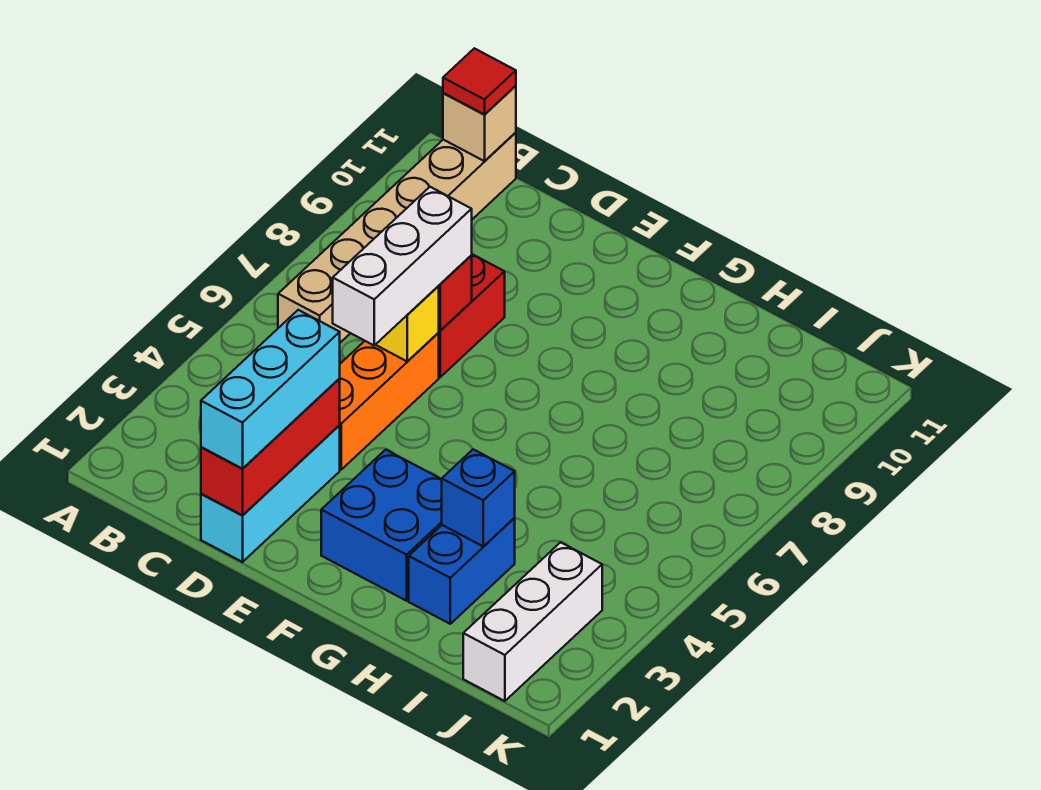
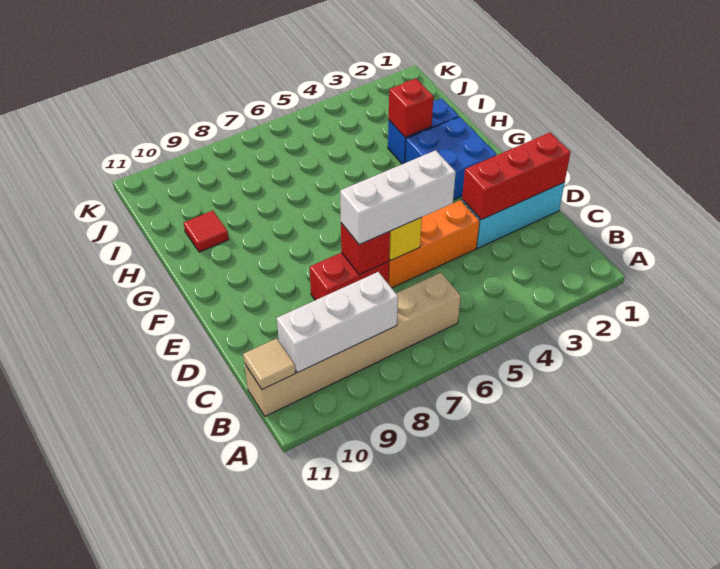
tan brick B11 level 2 -> tan tile B11 level 2
red tile B11 level 3 -> red tile H10 level 1
cyan brick D1:D3 level 3 -> none
blue brick H3 level 2 -> red brick H3 level 2
white brick J1:J3 level 1 -> white brick B8:B10 level 2

